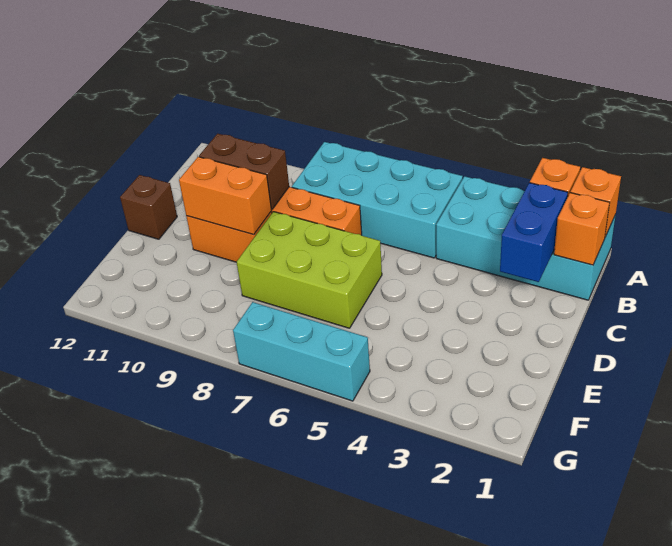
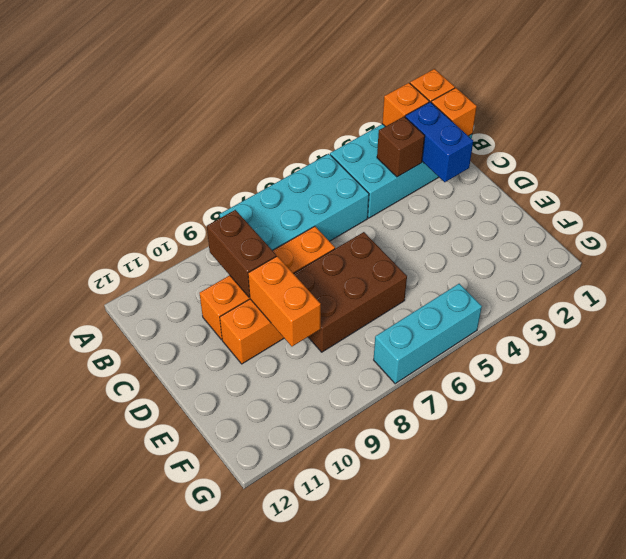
brown brick C9:C10 level 2 -> brown brick B9:C9 level 2
lime brick D6:E8 level 1 -> brown brick D6:E8 level 1
orange brick D9:D10 level 2 -> orange brick D9:E9 level 2
brown brick D12 level 1 -> brown brick B3 level 2

